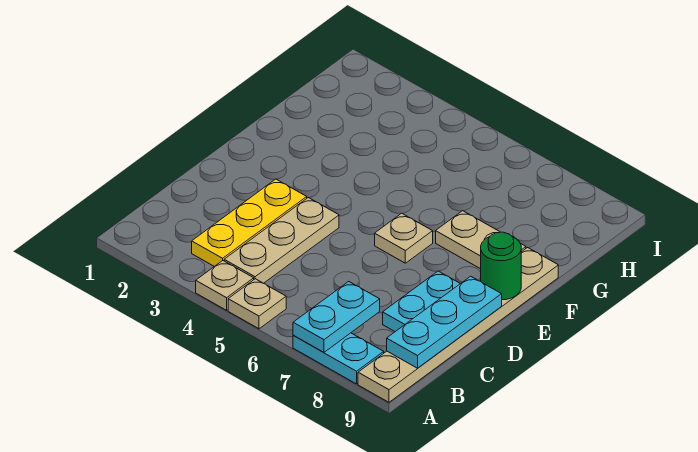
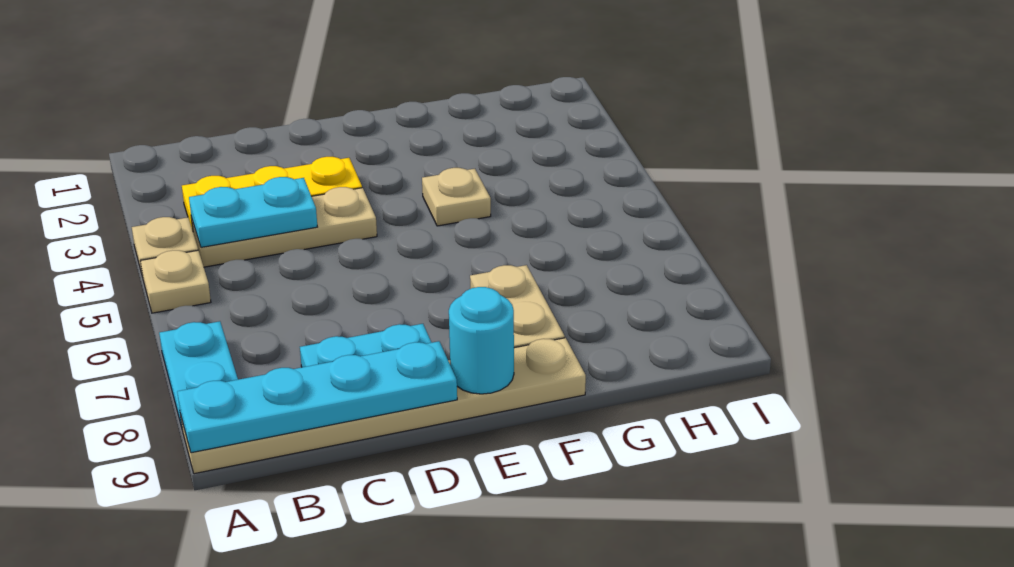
cyan plate A7:B7 level 2 -> cyan plate B4:C4 level 2
cyan plate B9:D9 level 2 -> cyan plate A9:D9 level 2
tan plate E6 level 1 -> tan plate F4 level 1
green round brick E9 level 2 -> cyan round brick E9 level 2

